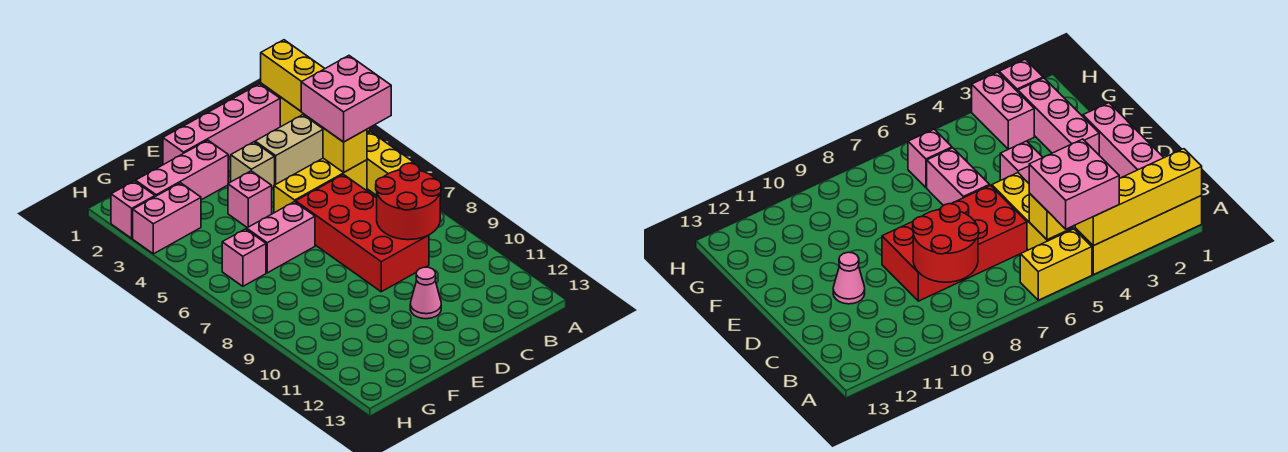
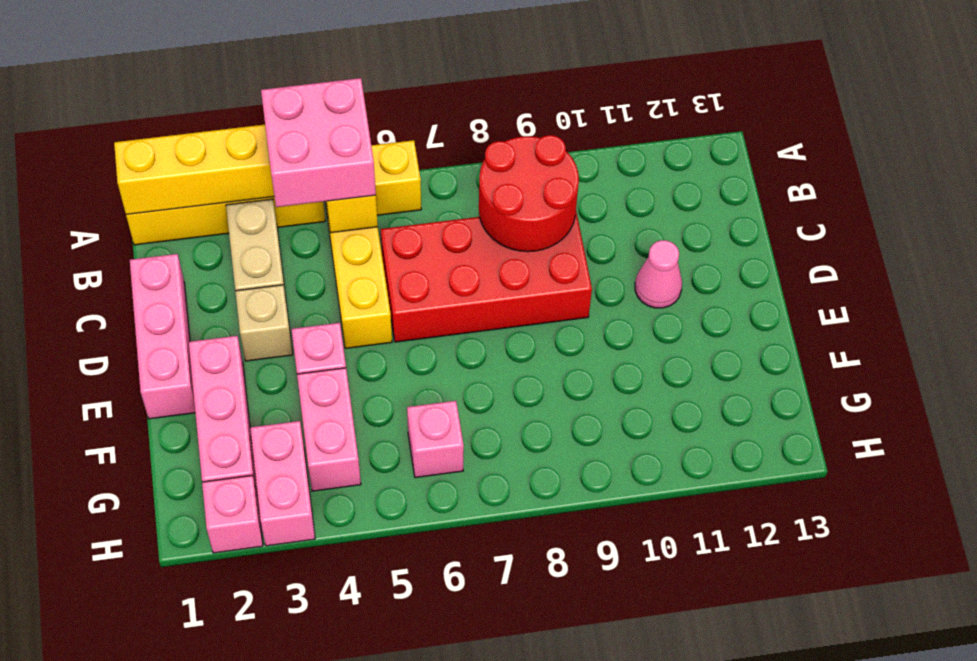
pink brick B1:E1 level 1 -> pink brick C1:E1 level 1
pink brick E6:F6 level 1 -> pink brick F4:G4 level 1

